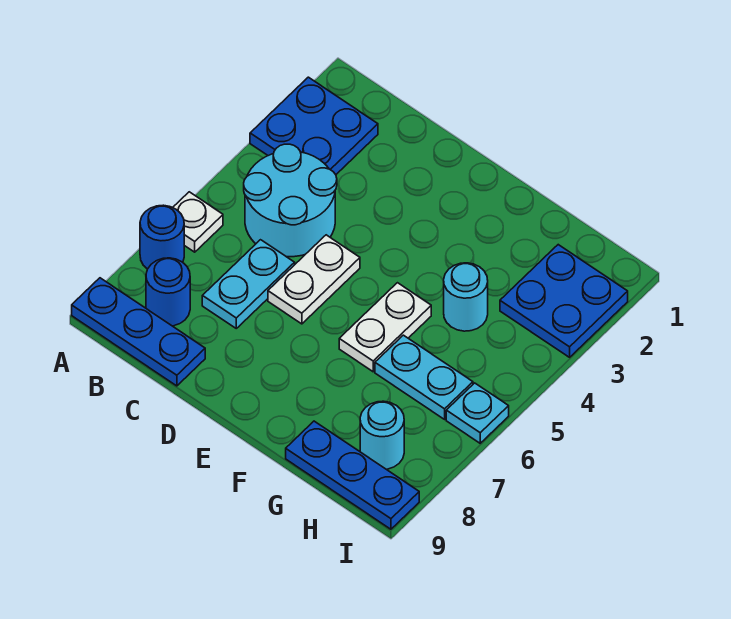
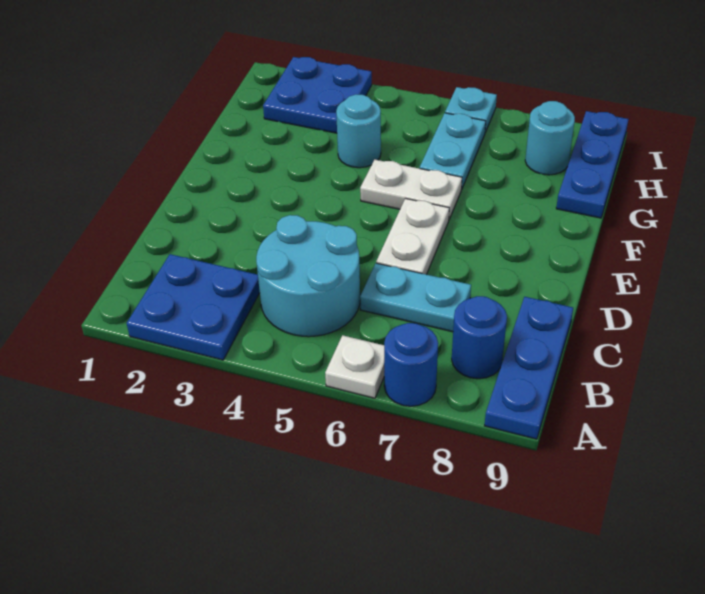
white plate D5:D6 level 1 -> white plate D6:E6 level 1

